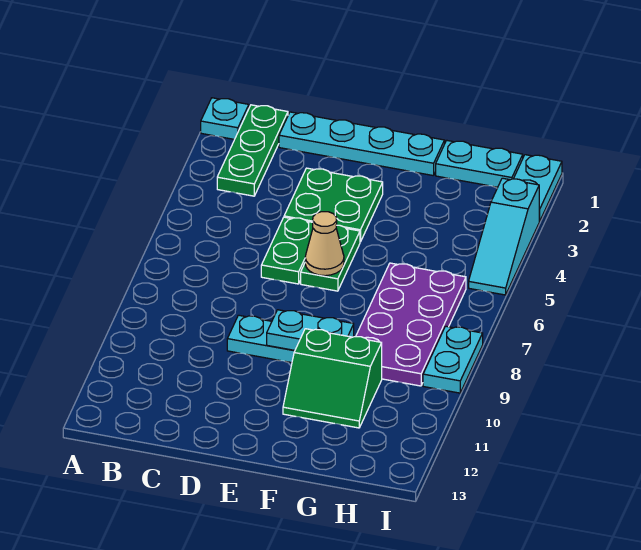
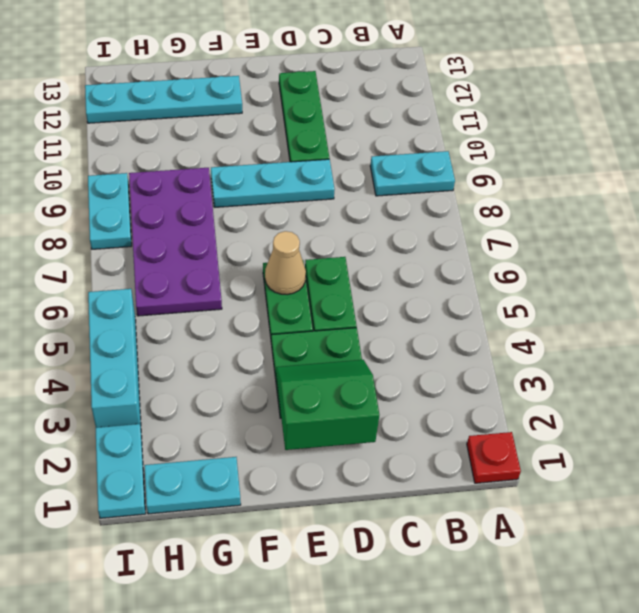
cyan plate A1 level 1 -> red plate A1 level 1
green plate B1:B3 level 1 -> green plate D10:D12 level 1
cyan plate C1:F1 level 1 -> cyan plate F12:I12 level 1
cyan plate E9:F9 level 2 -> cyan plate A9:B9 level 1
green slope F10:G11 level 1 top 10 -> green slope D2:E3 level 2 top 2
cyan slope I3:I5 level 1 top 3 -> cyan brick I3:I5 level 1

